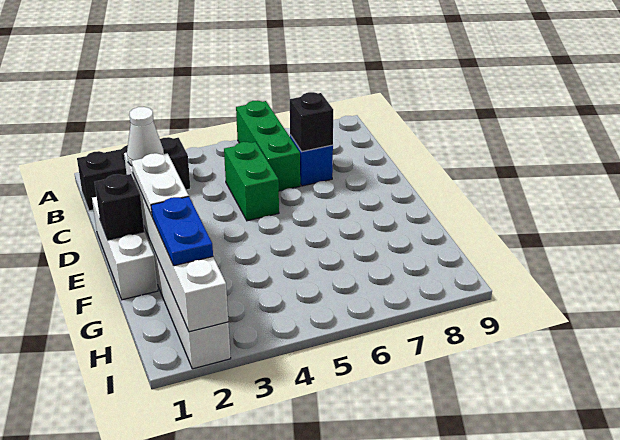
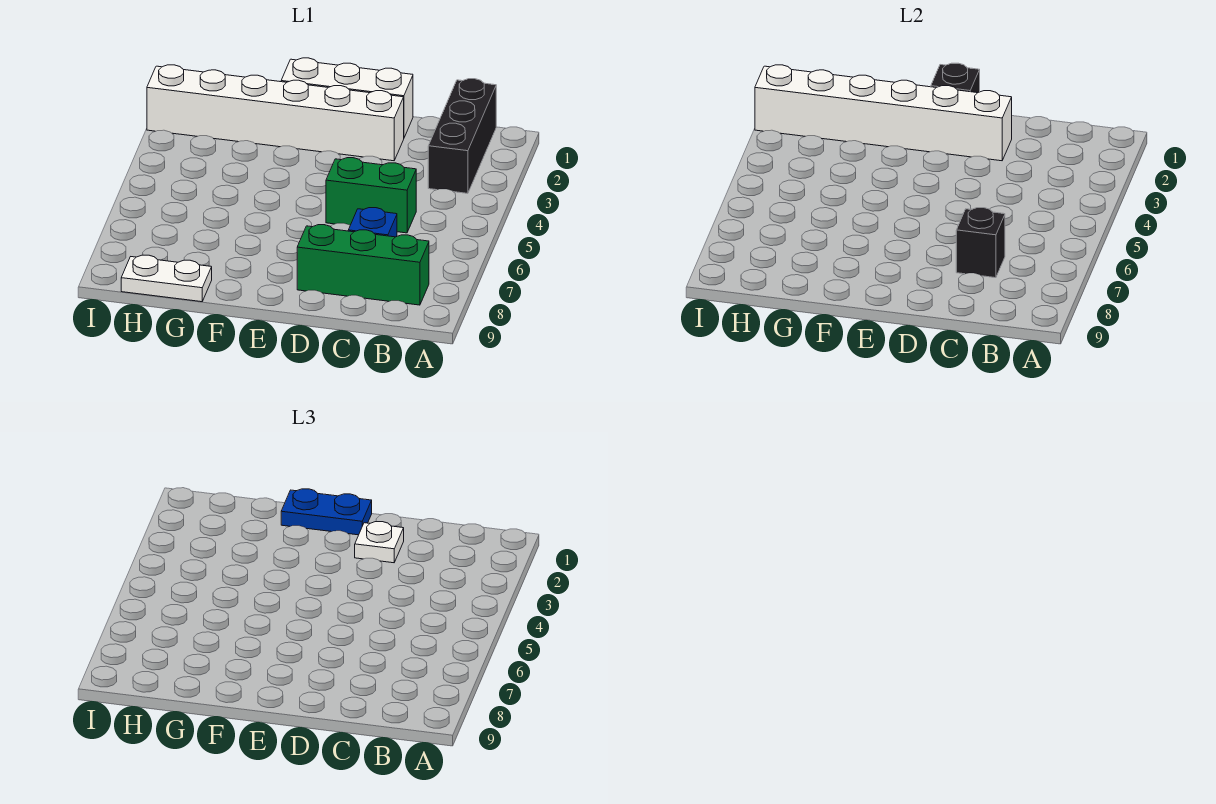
green brick A6:C6 level 1 -> green brick B8:D8 level 1
white cone D2 level 3 -> white plate D2 level 3
white plate E2:F2 level 3 -> white plate G9:H9 level 1
blue plate G2:H2 level 3 -> blue plate E1:F1 level 3

